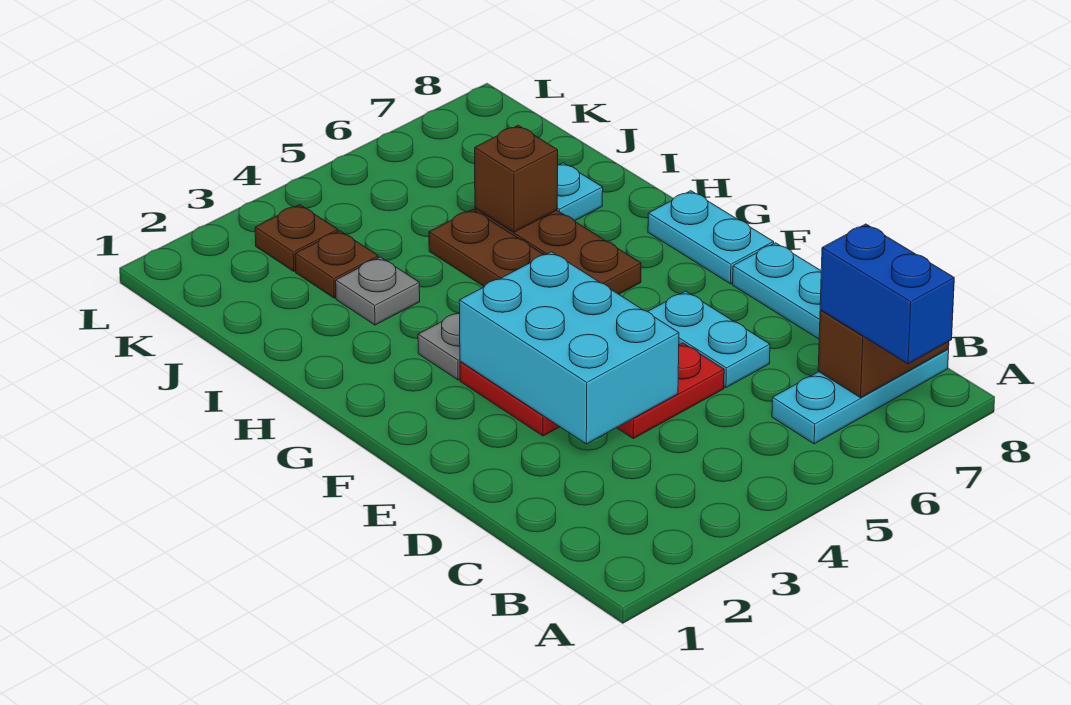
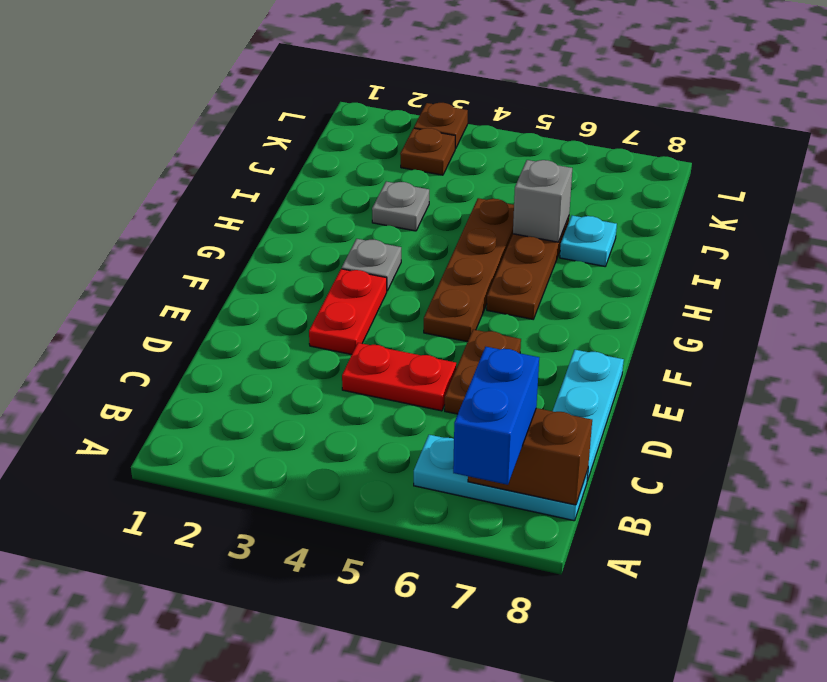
cyan brick D3:F4 level 2 -> none
cyan plate D6:E6 level 1 -> brown plate D6:E6 level 1
cyan plate F8:G8 level 1 -> none
brown brick I6 level 2 -> grey brick I6 level 2
brown plate J3 level 1 -> brown plate L3 level 1

